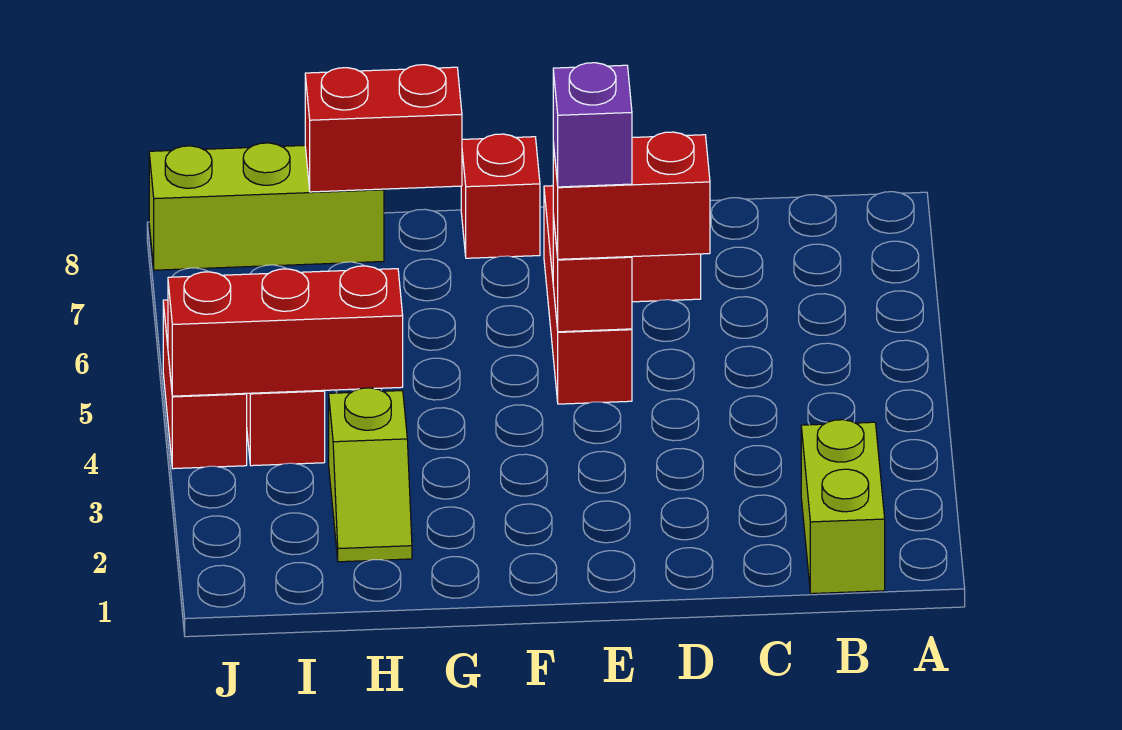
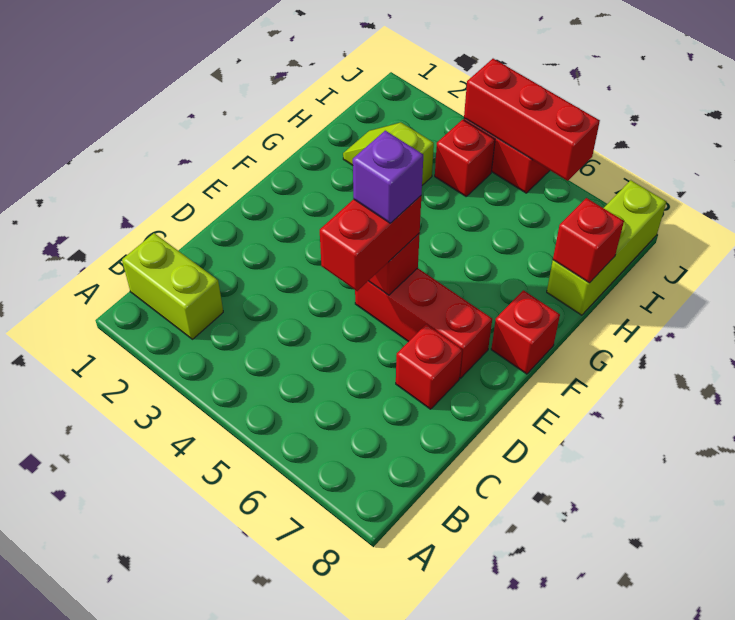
red brick G8:H8 level 2 -> red brick H8 level 2
red brick H4:J4 level 2 -> red brick J4:J6 level 2

